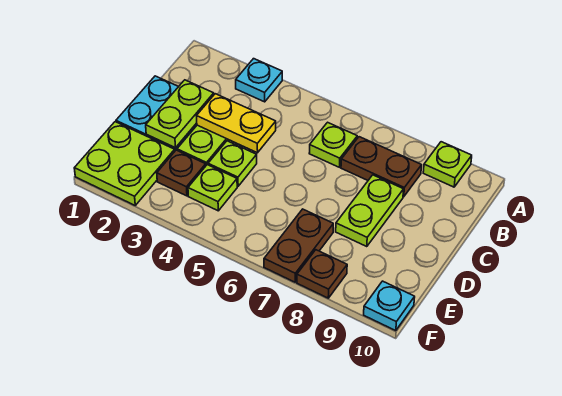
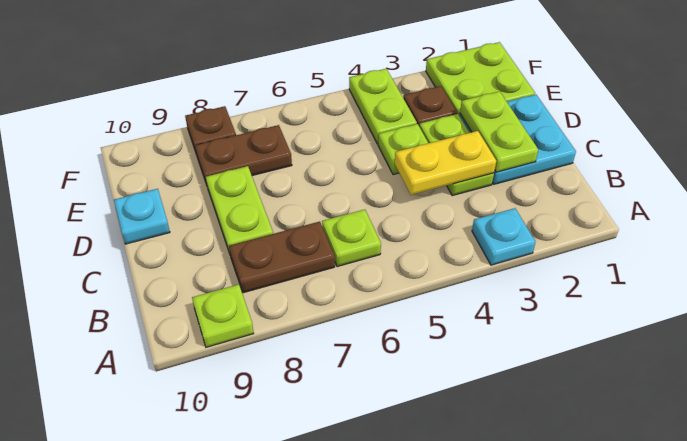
lime plate E4 level 1 -> lime plate E4:F4 level 1
brown plate E7:F7 level 1 -> brown plate E7:E8 level 1
cyan plate F10 level 1 -> cyan plate D10 level 1

